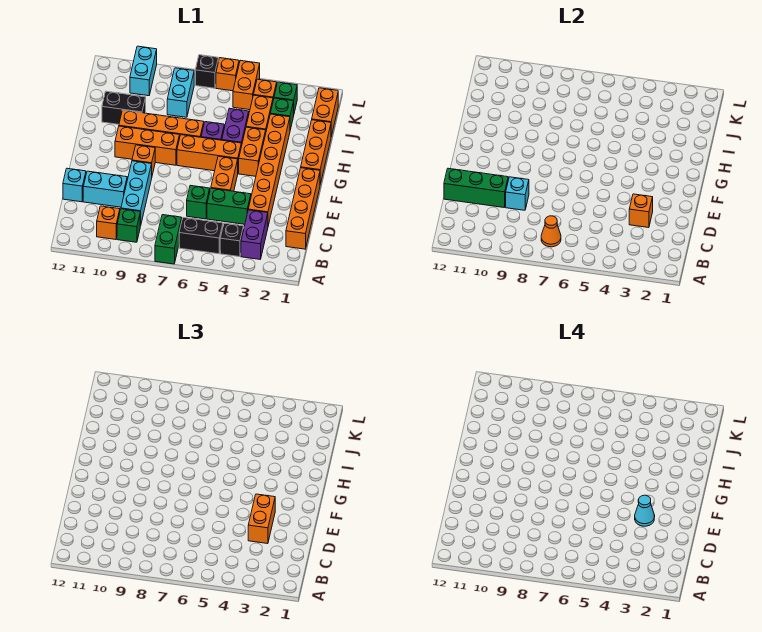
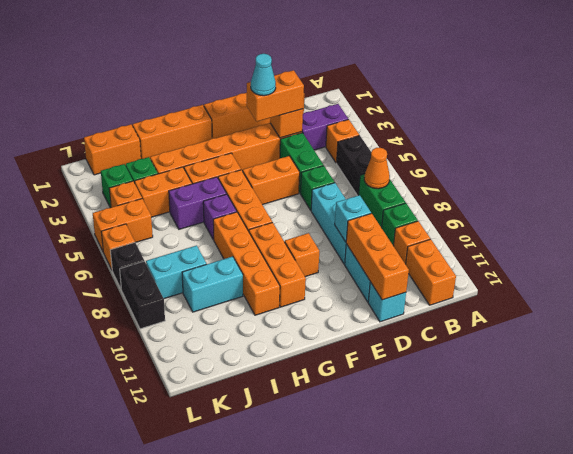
green brick A7:B7 level 1 -> green brick B7:B8 level 1
black brick B4 level 1 -> orange brick B4 level 1
none -> orange brick B11:B12 level 1
cyan brick C9:E9 level 1 -> cyan brick D7:D9 level 1
green brick D10:D12 level 2 -> orange brick D10:D12 level 2
black brick I10:I11 level 1 -> black brick L8:L9 level 1
cyan brick K10:L10 level 1 -> cyan brick I9:J9 level 1

